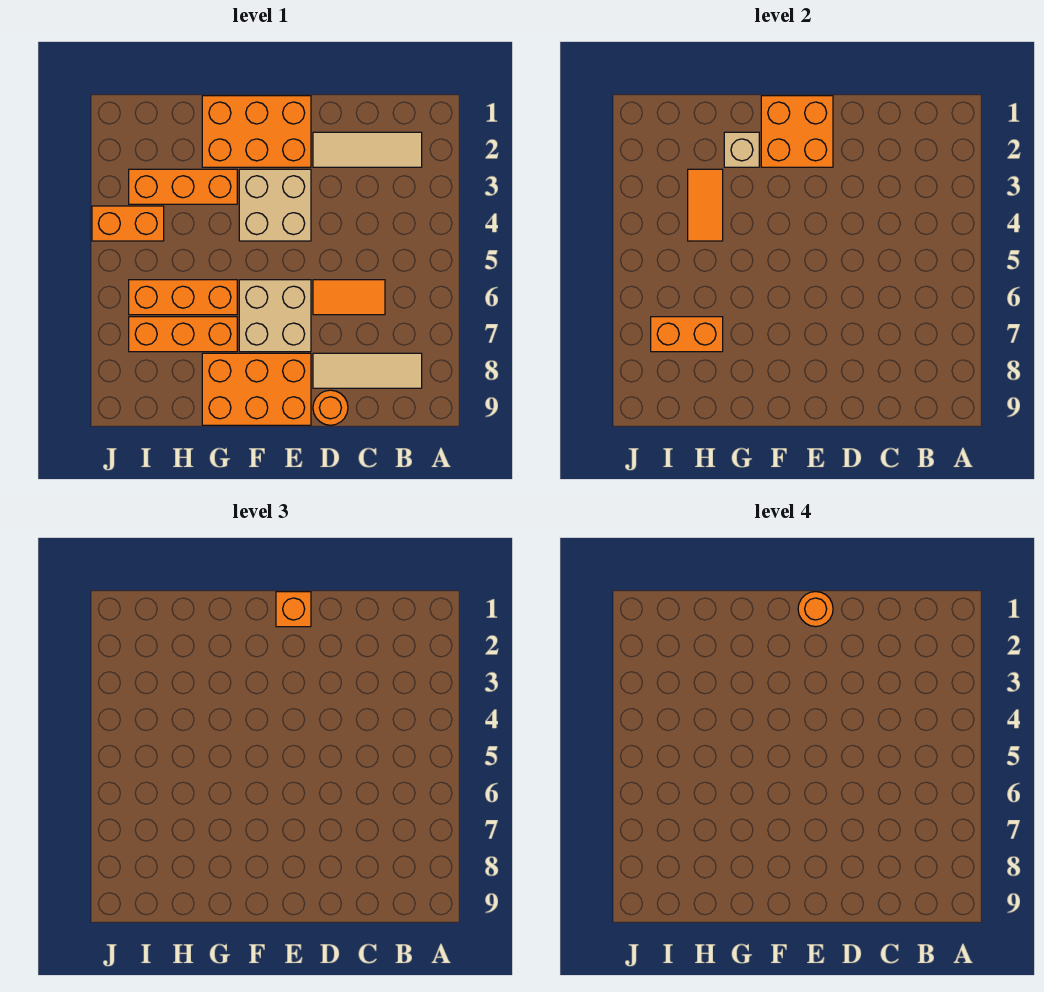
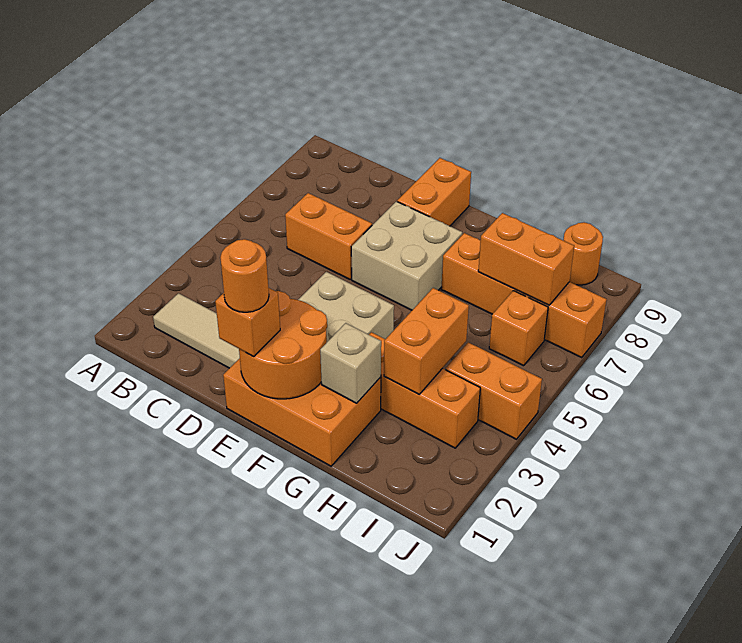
tan tile B8:D8 level 1 -> none
orange tile C6:D6 level 1 -> orange brick C6:D6 level 1
orange round brick D9 level 1 -> orange round brick I9 level 1
orange brick E1:F2 level 2 -> orange round brick E1:F2 level 2
orange brick E8:G9 level 1 -> orange brick E8:E9 level 1
orange brick G6:I6 level 1 -> orange brick I6 level 1
orange brick G7:I7 level 1 -> orange brick G7:J7 level 1
orange tile H3:H4 level 2 -> orange brick H3:H4 level 2

